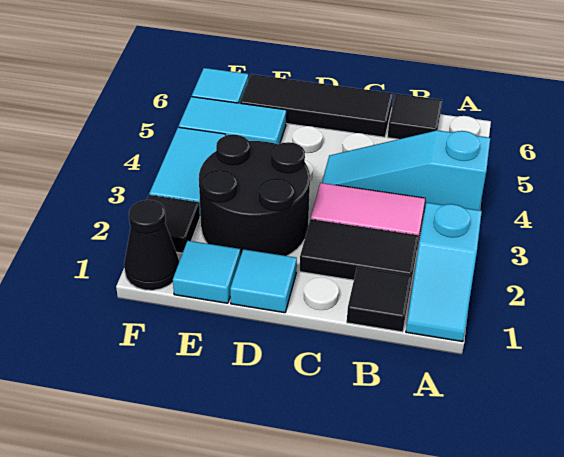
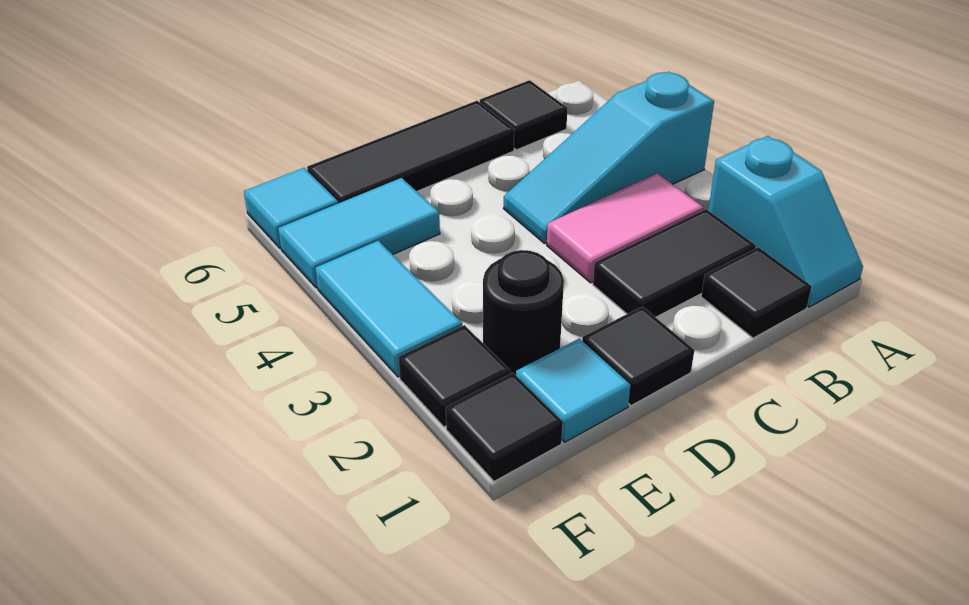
cyan tile D1 level 1 -> black tile D1 level 1
black round brick D2:E3 level 1 -> black round brick E2 level 1
black cone F1 level 1 -> black tile F1 level 1

